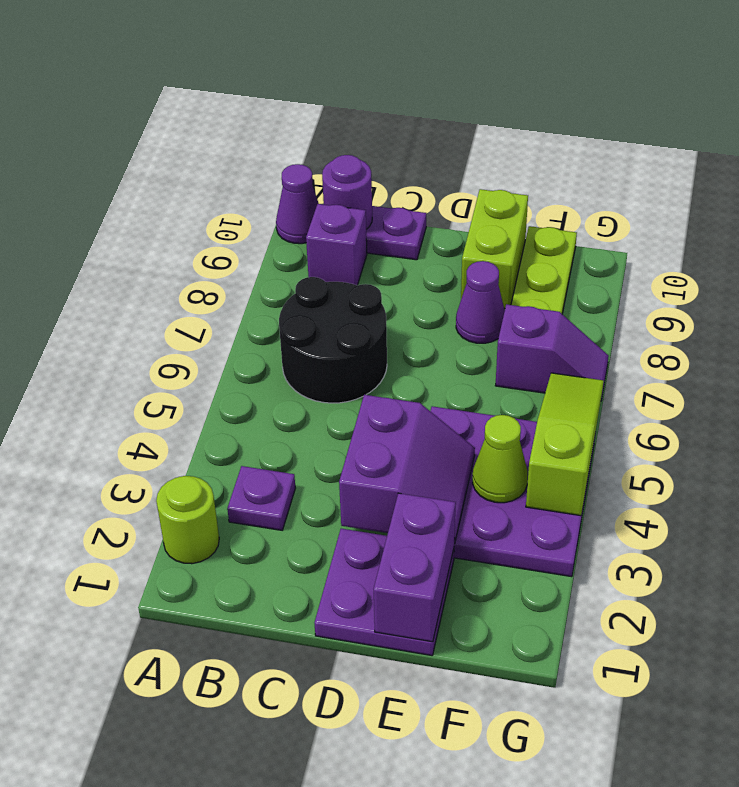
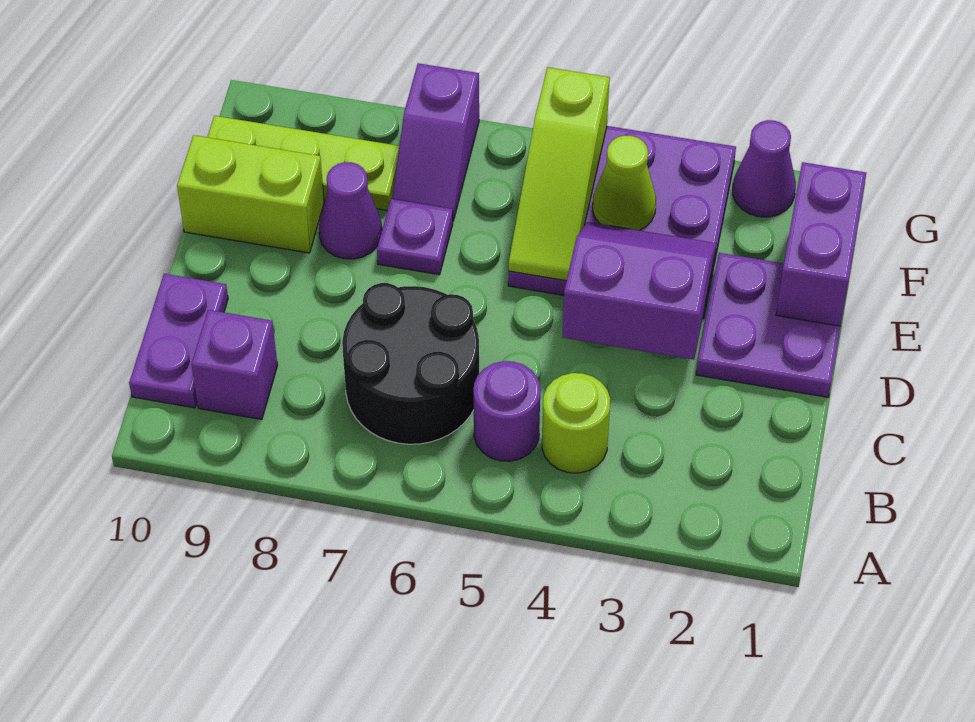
lime round brick A2 level 1 -> lime round brick B4 level 1
purple cone A10 level 1 -> purple cone G2 level 1
purple plate B3 level 1 -> purple plate E7 level 1
purple round brick B10 level 2 -> purple round brick B5 level 1
purple brick E1:E2 level 2 -> purple brick E1:F1 level 2
purple slope F7:G7 level 1 top F -> purple slope F7:G7 level 1 top G
lime slope G4:G6 level 2 top 4 -> lime slope E5:G5 level 2 top G

